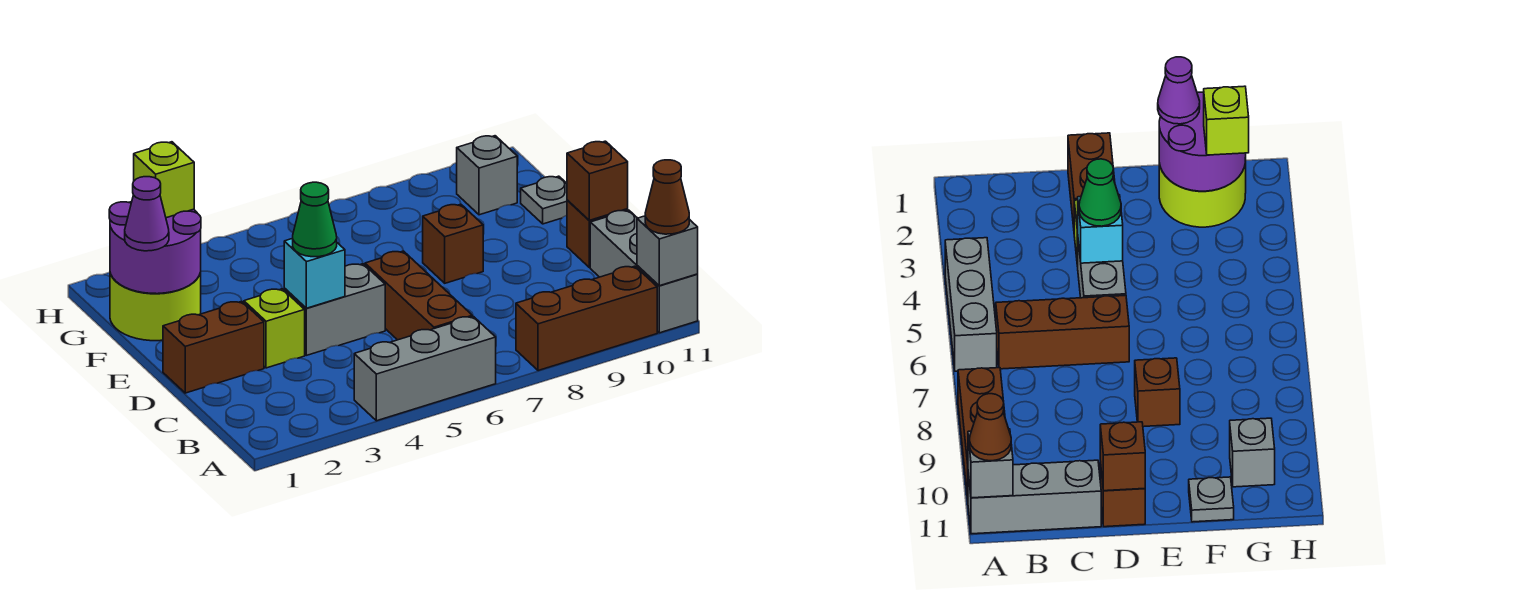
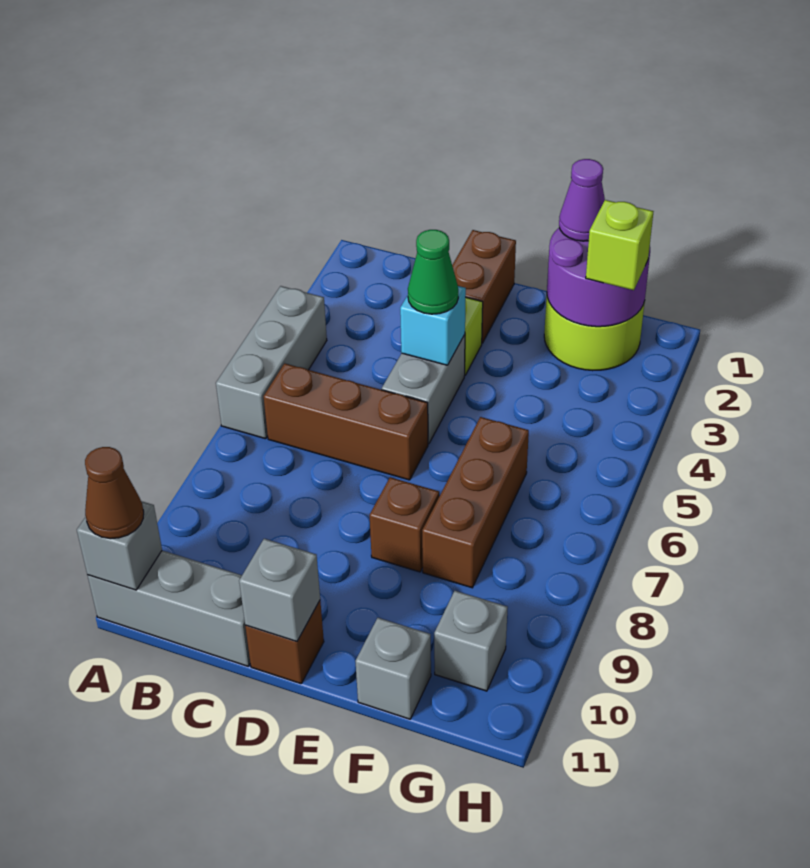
brown brick A8:A10 level 1 -> brown brick F6:F8 level 1
brown brick D11 level 2 -> grey brick D11 level 2
grey plate F11 level 1 -> grey brick F11 level 1

